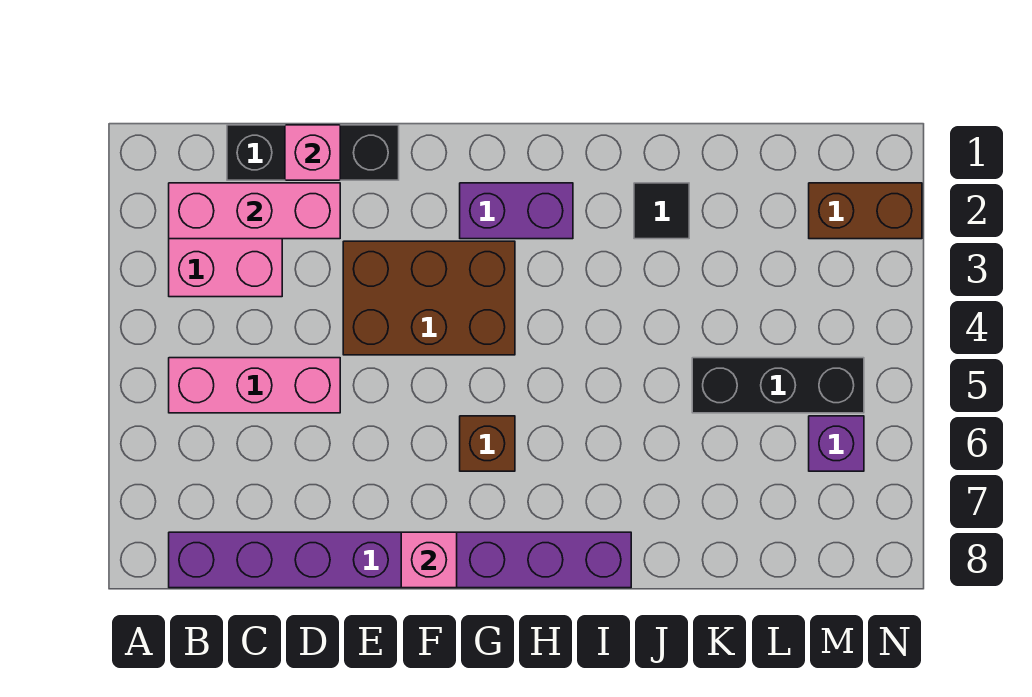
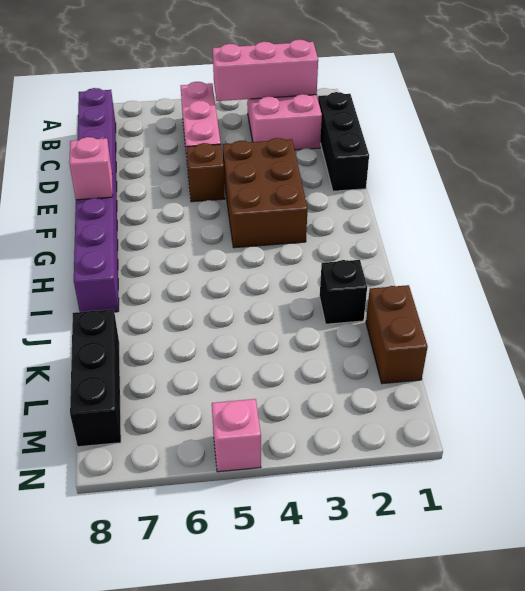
pink brick B2:D2 level 2 -> pink brick B2:B4 level 2
pink brick D1 level 2 -> pink brick N5 level 1
purple brick G2:H2 level 1 -> none
brown brick G6 level 1 -> brown brick E5 level 1
black tile J2 level 1 -> black brick J2 level 1
black brick K5:M5 level 1 -> black brick K8:M8 level 1
brown brick M2:N2 level 1 -> brown brick K1:L1 level 1
purple brick M6 level 1 -> none

